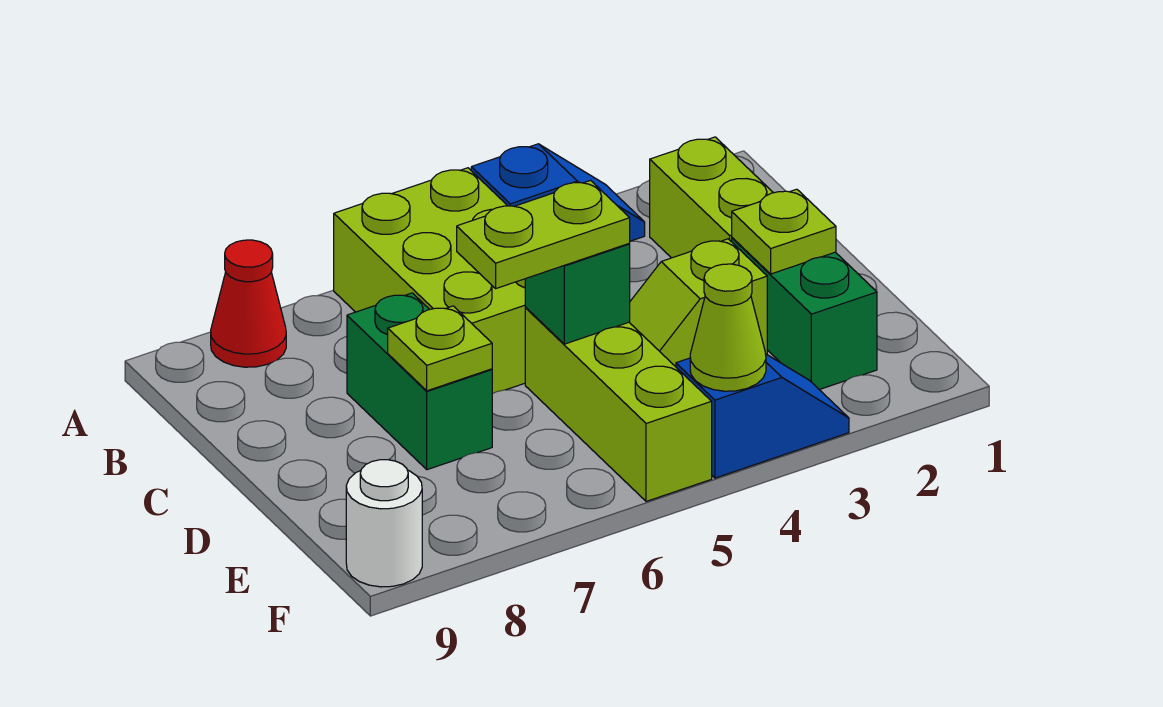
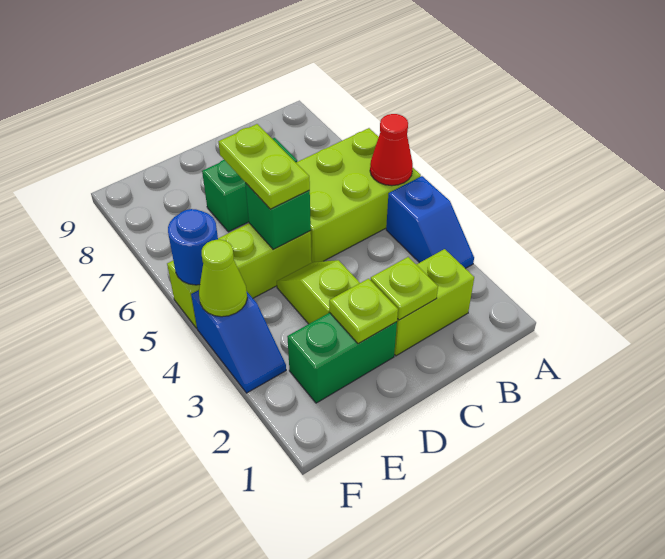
red cone A8 level 1 -> red cone A5 level 2
lime plate D7 level 2 -> lime plate C2 level 2
none -> blue round brick F5 level 2
white round brick F9 level 1 -> none

